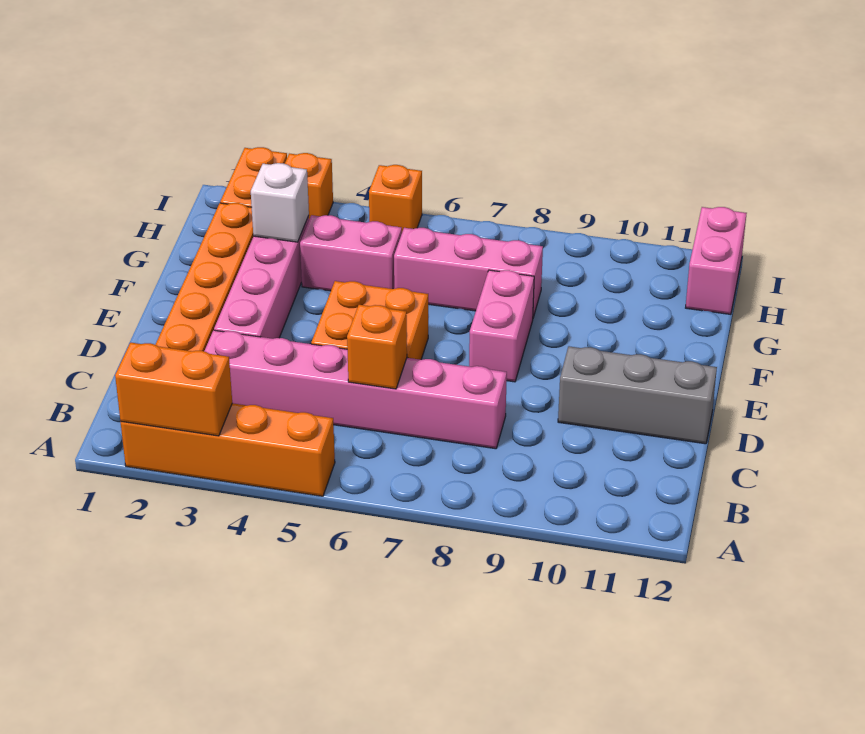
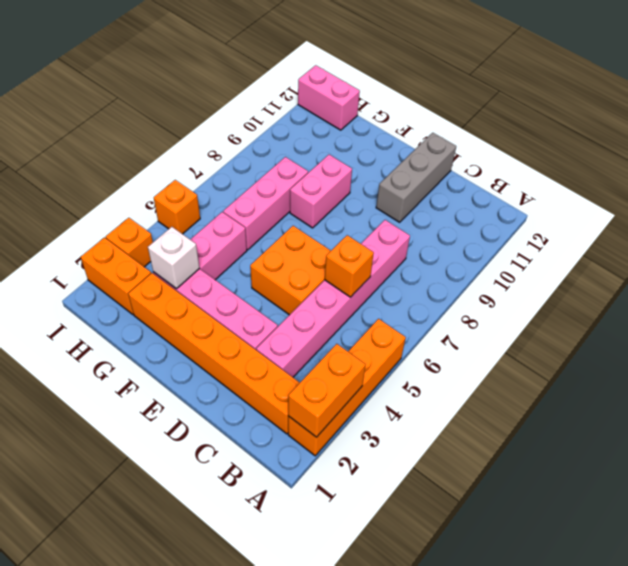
pink brick E8:F8 level 1 -> pink brick F8:F9 level 1

